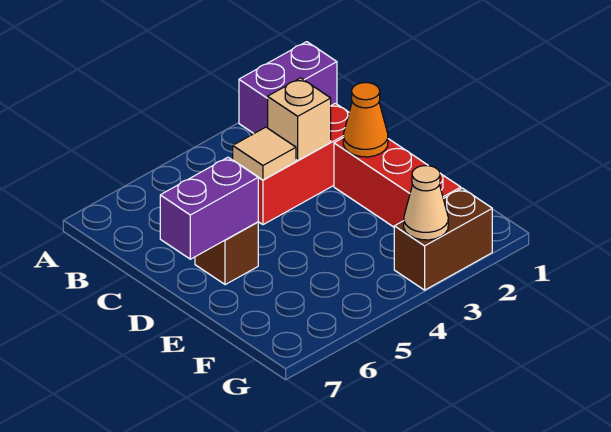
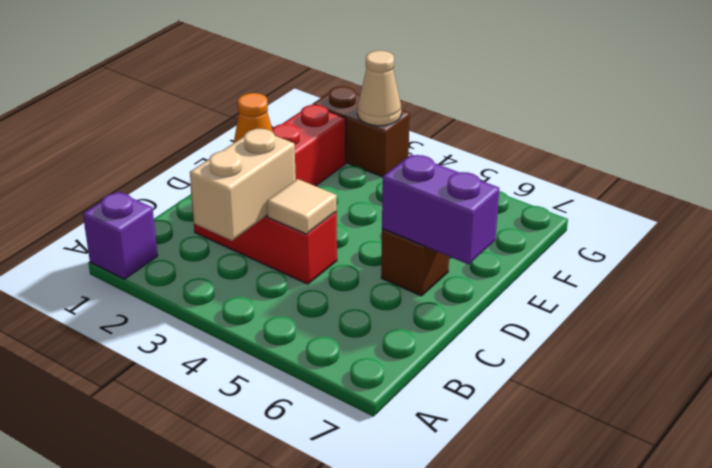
purple brick A1:A2 level 1 -> purple brick A1 level 1
tan brick C3 level 2 -> tan brick B3:C3 level 2

